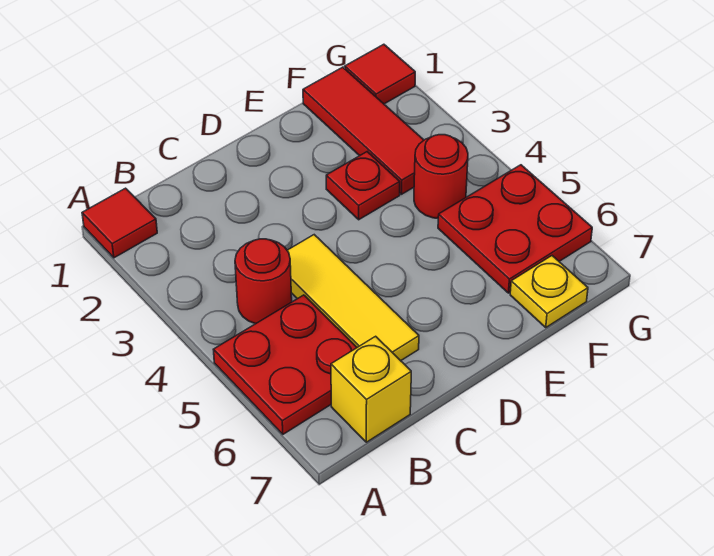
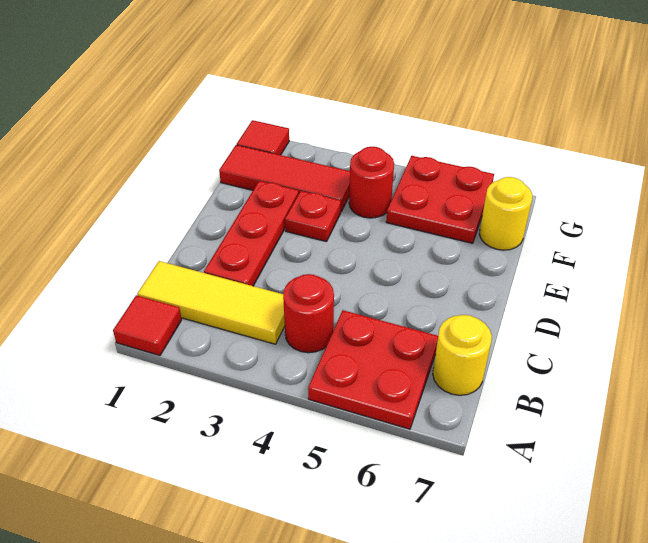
yellow brick B7 level 1 -> yellow round brick B7 level 1
none -> red plate C2:E2 level 1
yellow tile C4:C6 level 1 -> yellow tile B1:B3 level 1
yellow plate F7 level 1 -> yellow round brick F7 level 1

